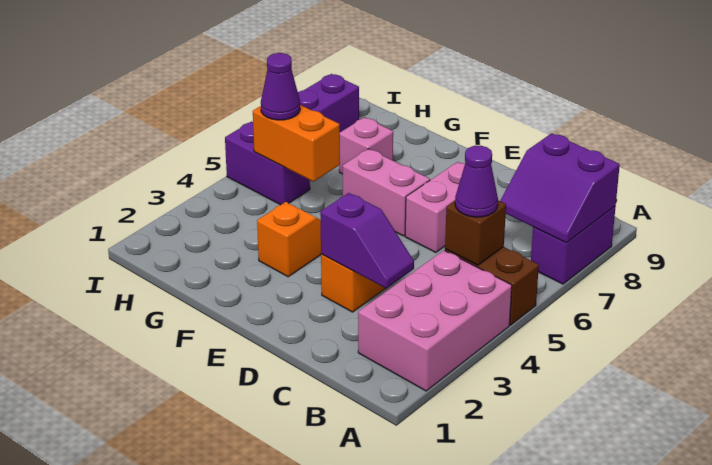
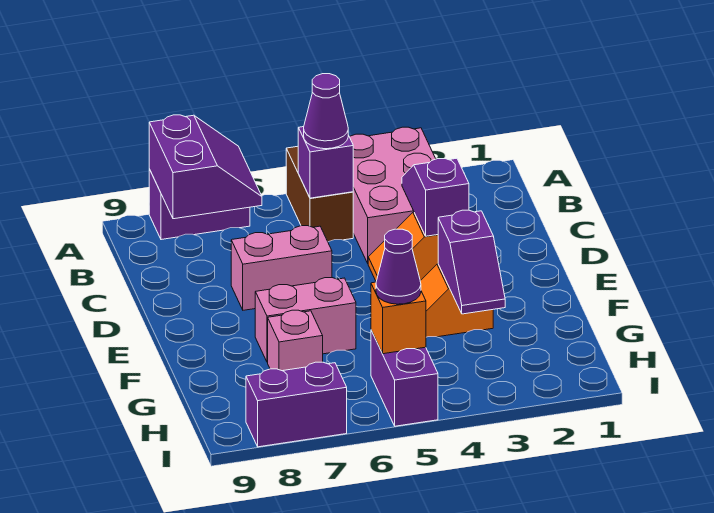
pink brick A2:B4 level 1 -> pink brick A3:C4 level 1
brown brick B5 level 2 -> purple brick B5 level 2
pink brick E6:F6 level 1 -> pink brick F6:F7 level 1
none -> purple slope F3:G3 level 2 top F
orange brick G5:H5 level 2 -> orange brick H5 level 2

